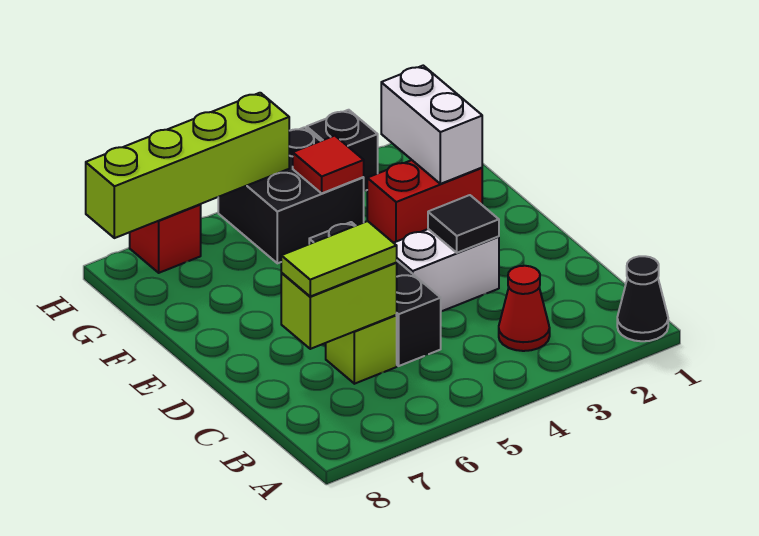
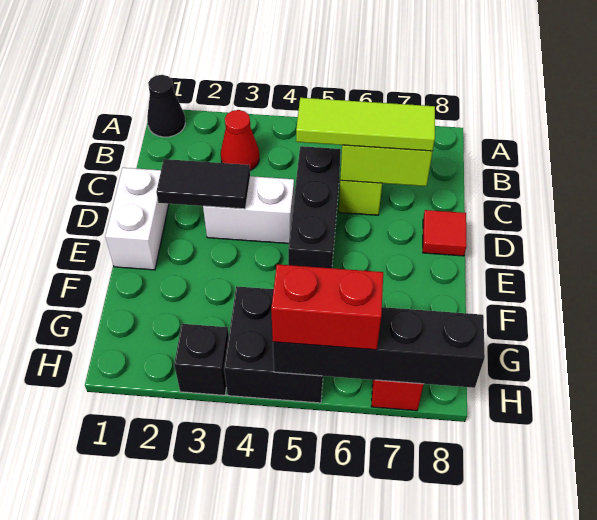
lime tile C6:C7 level 3 -> lime tile C5:C7 level 3
black tile D3 level 2 -> black tile D2:D3 level 2
red brick F2:F3 level 1 -> red brick H5:H6 level 3
white brick F2:G2 level 2 -> white brick D1:E1 level 1
red tile G4 level 2 -> red tile D8 level 1
lime brick H5:H8 level 2 -> black brick H5:H8 level 2

